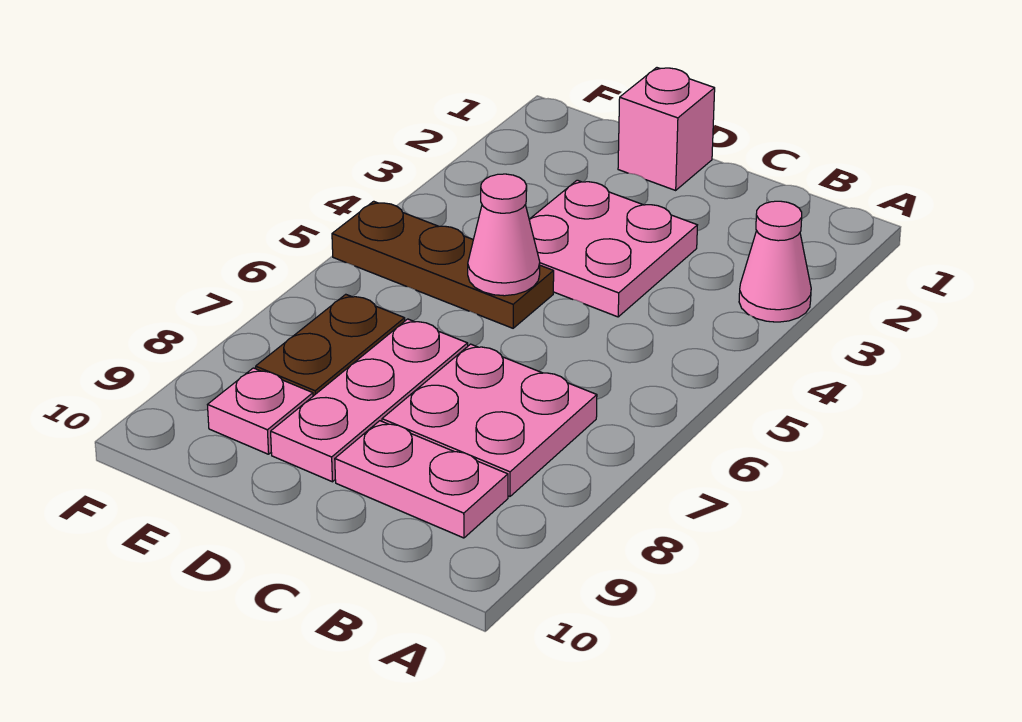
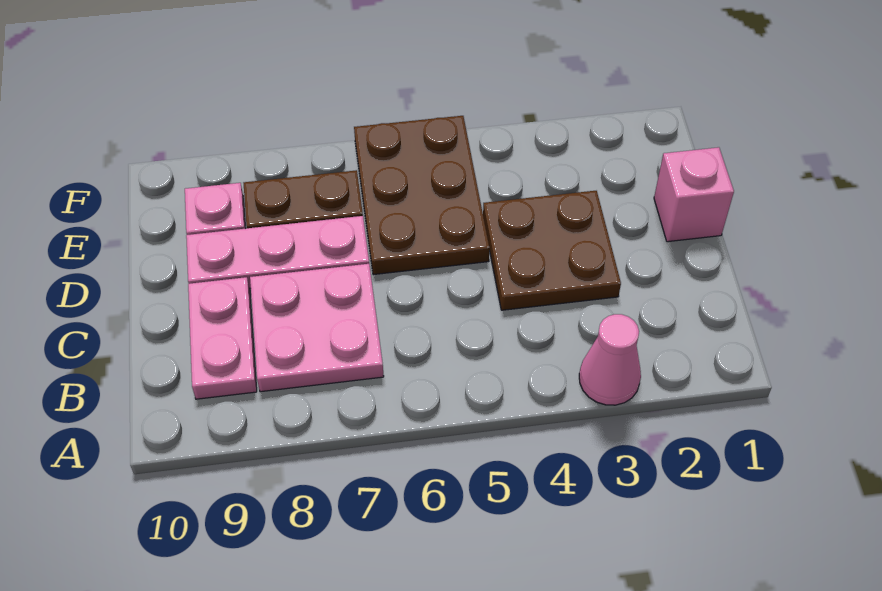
pink plate C3:D4 level 1 -> brown plate C3:D4 level 1
brown plate D5:F5 level 1 -> brown plate D5:F6 level 1
pink cone D5 level 2 -> none

